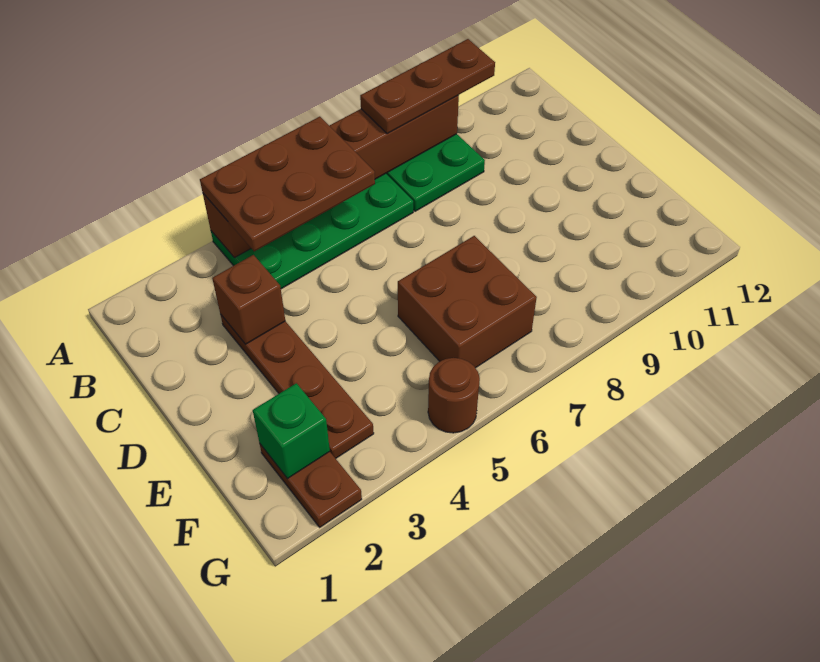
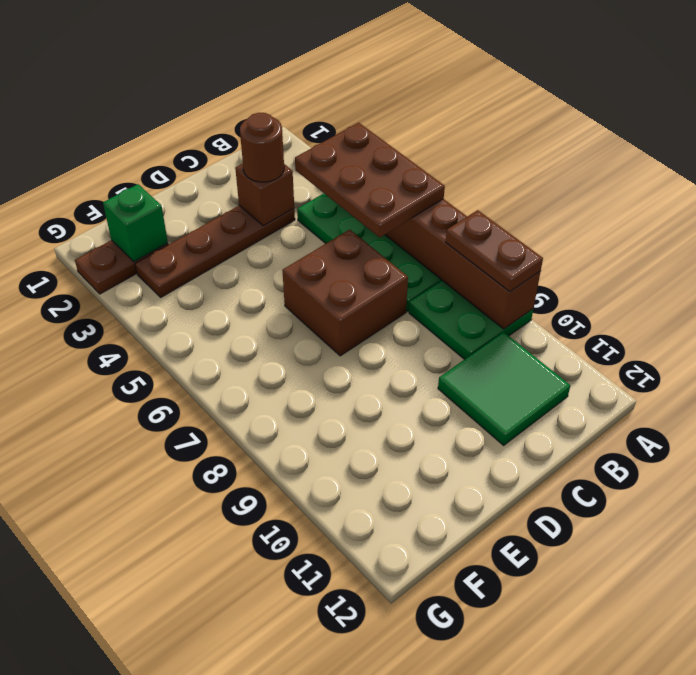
brown plate A8:A10 level 3 -> brown plate A8:A9 level 3
none -> green tile B10:C11 level 1
brown brick E6:F7 level 1 -> brown brick C6:D7 level 1
brown round brick G5 level 1 -> brown round brick C3 level 3

